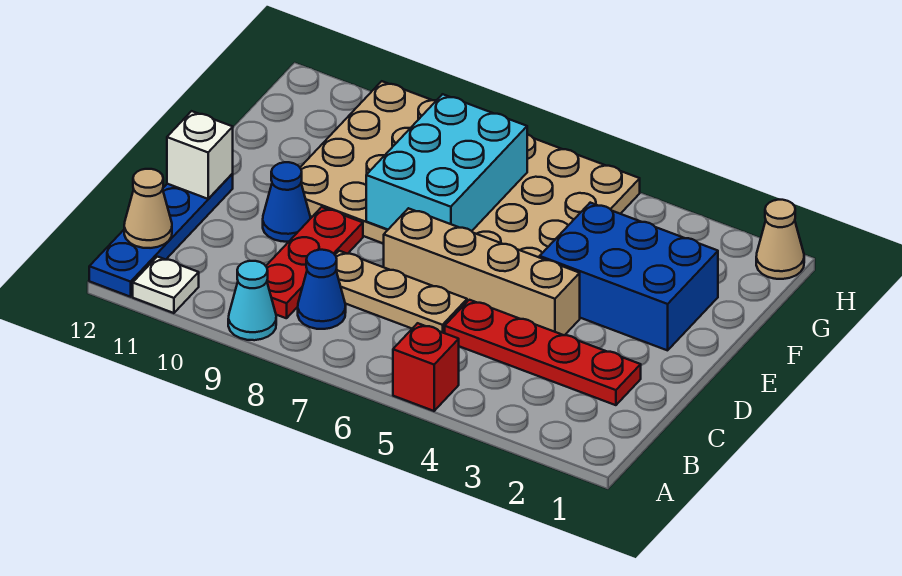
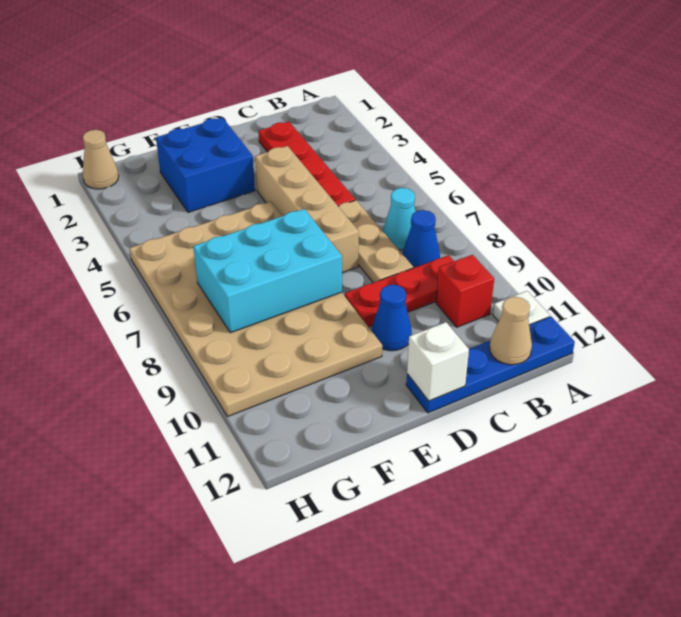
red brick A5 level 1 -> red brick B10 level 1
cyan cone A9 level 1 -> cyan cone B7 level 1
blue brick E2:F4 level 1 -> blue brick E2:F3 level 1

